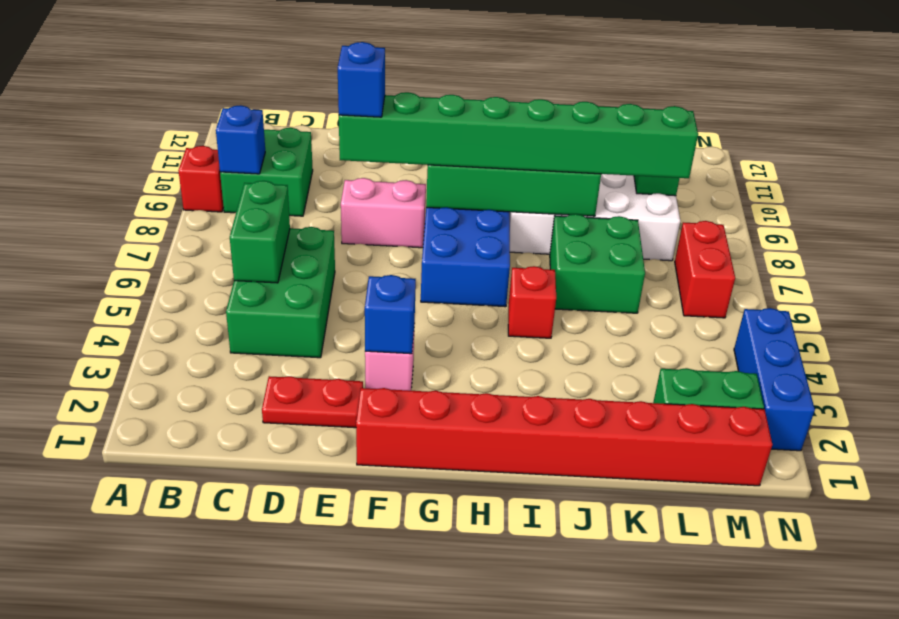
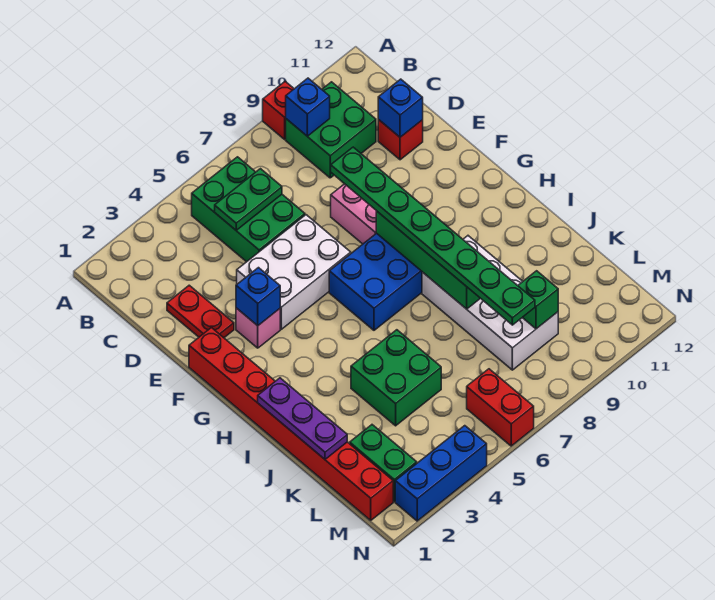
green brick C4:D6 level 1 -> green brick B5:D6 level 1
green brick C5:C6 level 2 -> green plate C5:C6 level 2
none -> white brick E4:F6 level 1
green brick E8:L8 level 3 -> green plate E8:L8 level 3
blue brick E8 level 4 -> blue brick D11 level 2
none -> purple plate I1:K1 level 2
red brick I5 level 1 -> red brick D11 level 1
green brick J6:K7 level 1 -> green brick J4:K5 level 1
red brick M6:M7 level 1 -> red brick M6:N6 level 1

